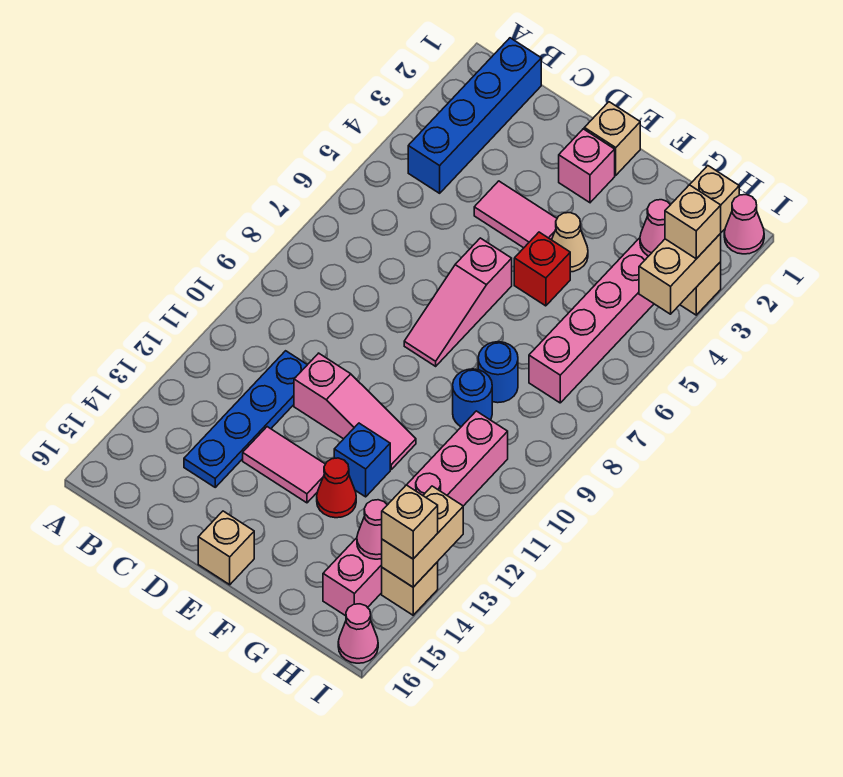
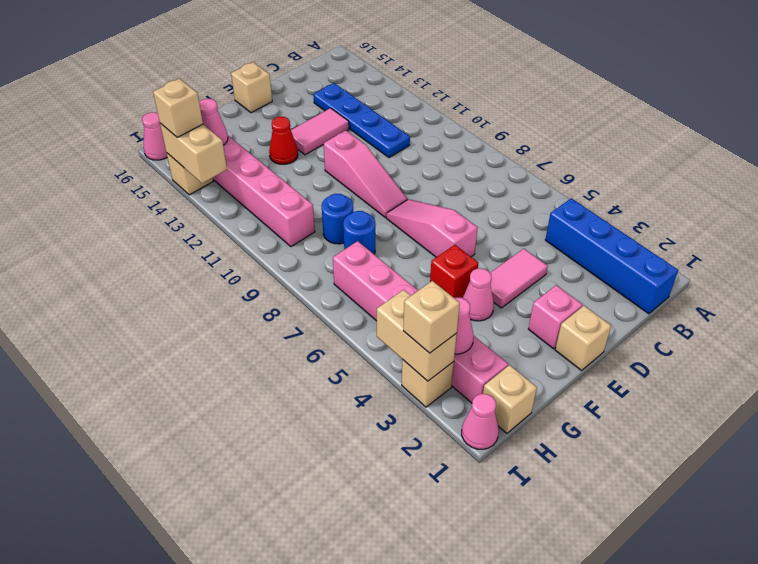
pink slope D11:F11 level 1 top D -> pink slope E9:E11 level 1 top 11
tan cone F4 level 1 -> pink cone F4 level 1
blue brick F12 level 1 -> none

